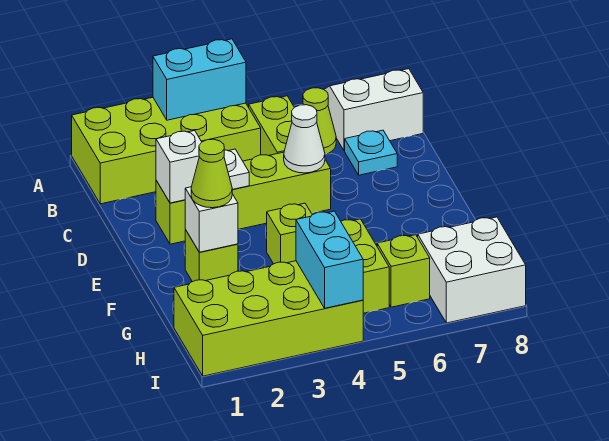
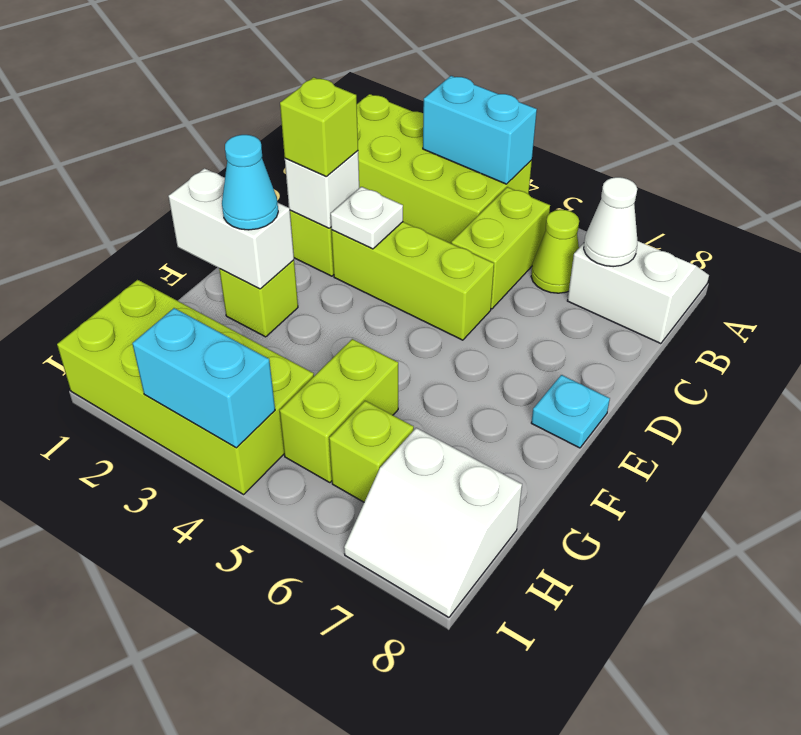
cyan plate C7 level 1 -> cyan plate E8 level 1
white cone D5 level 2 -> white cone B7 level 2
white brick F2 level 2 -> white brick F1:F2 level 2
lime cone F2 level 3 -> cyan cone F2 level 3
lime brick F4 level 1 -> lime brick D2 level 3
cyan brick H4:I4 level 2 -> cyan brick I3:I4 level 2
white brick H7:I8 level 1 -> white slope H7:I8 level 1 top H

